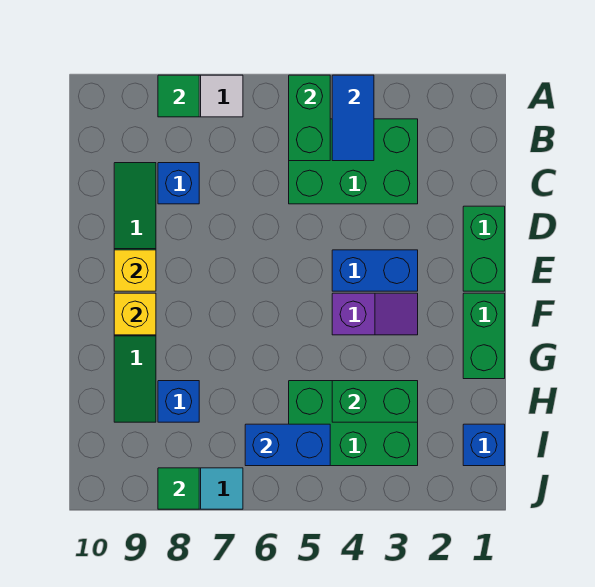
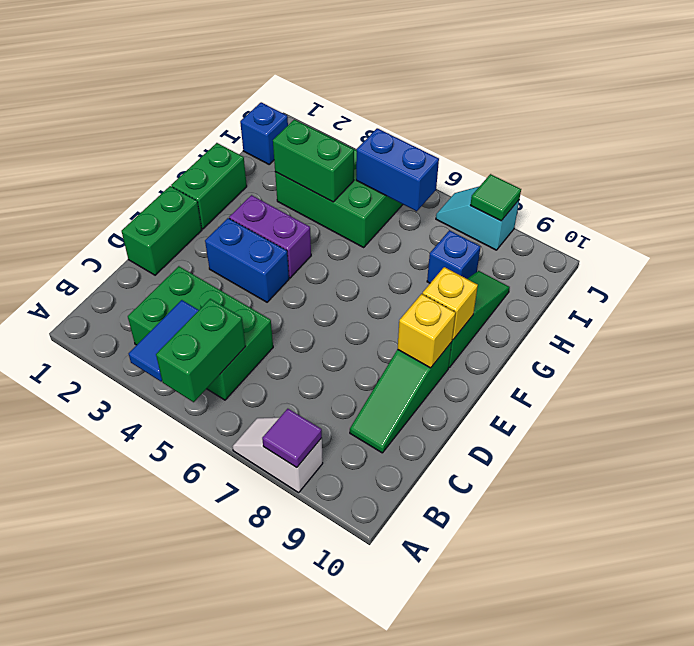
green tile A8 level 2 -> purple tile A8 level 2
blue brick C8 level 1 -> none
purple slope F3:F4 level 1 top 4 -> purple brick F3:F4 level 1

